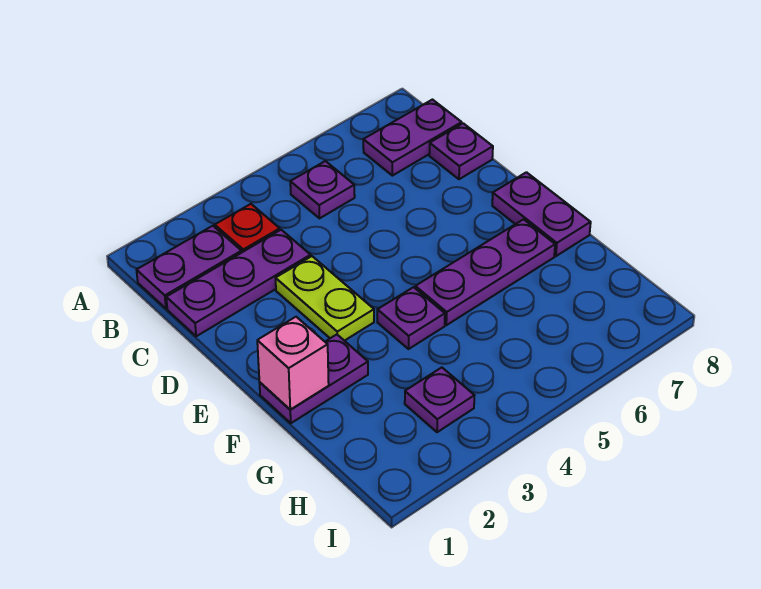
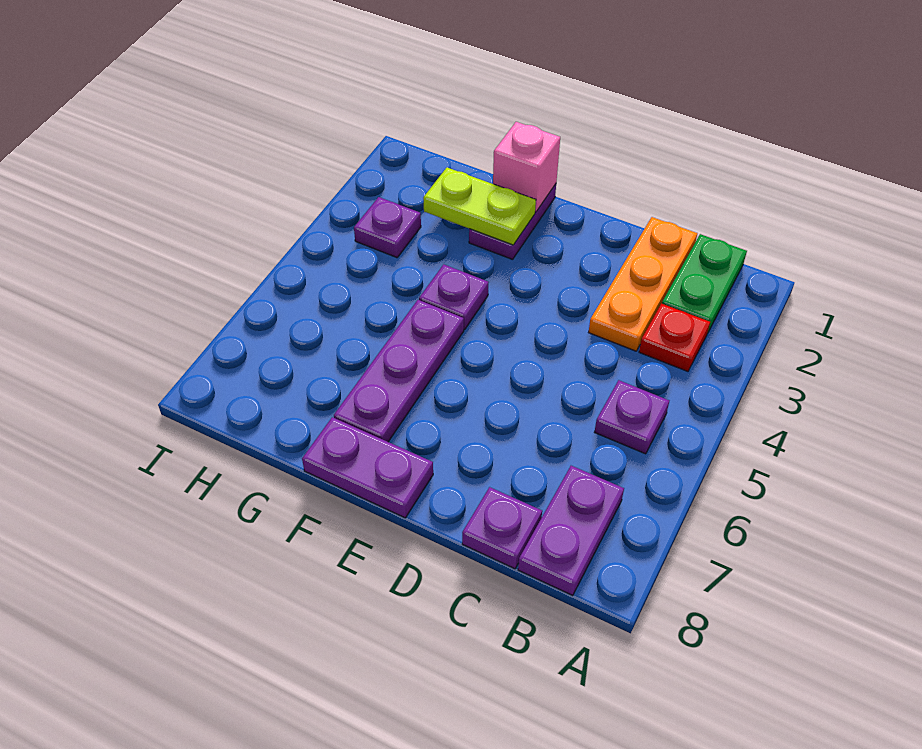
purple plate B1:B2 level 1 -> green plate B1:B2 level 1
purple plate C1:C3 level 1 -> orange plate C1:C3 level 1
lime plate D3:E3 level 1 -> lime plate F2:G2 level 2

